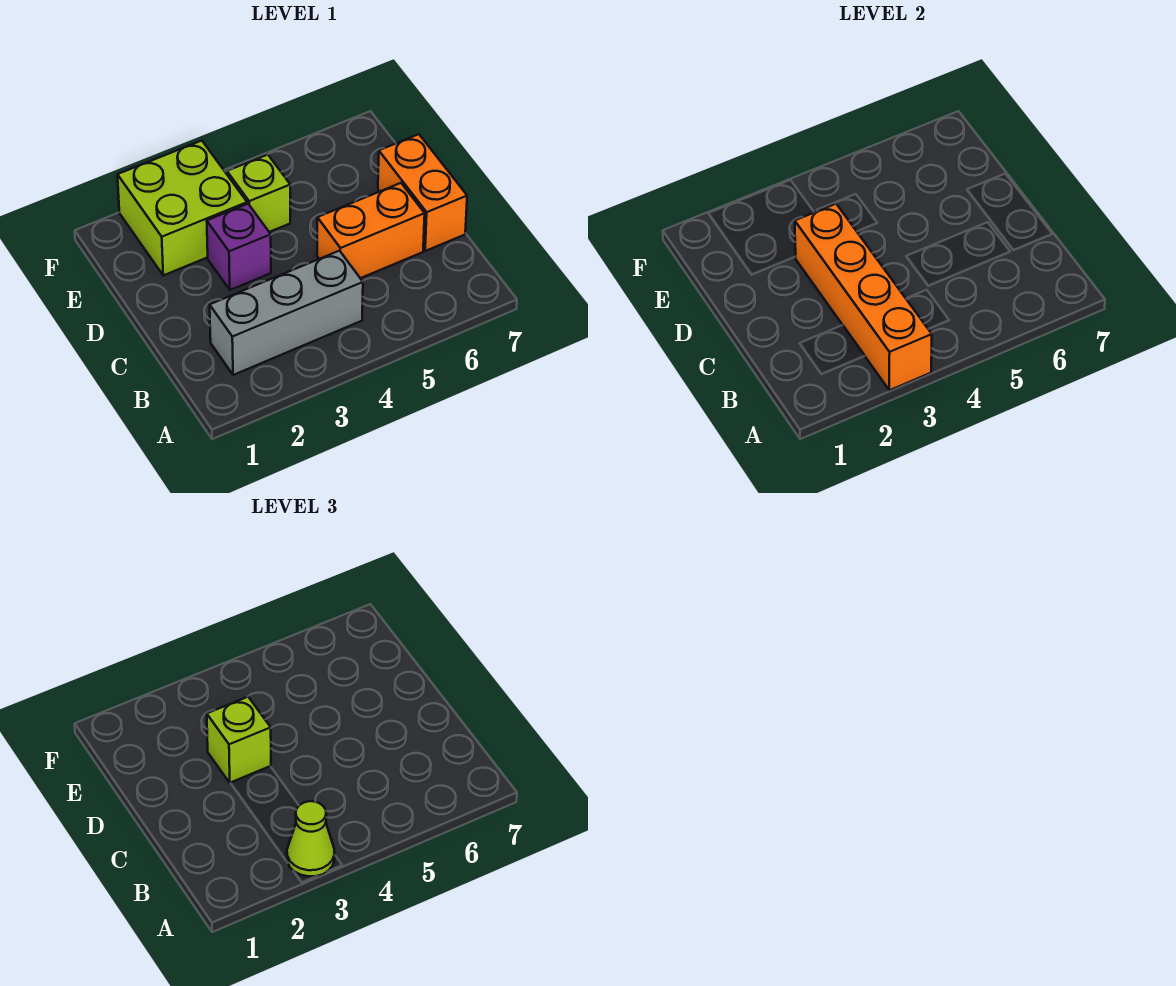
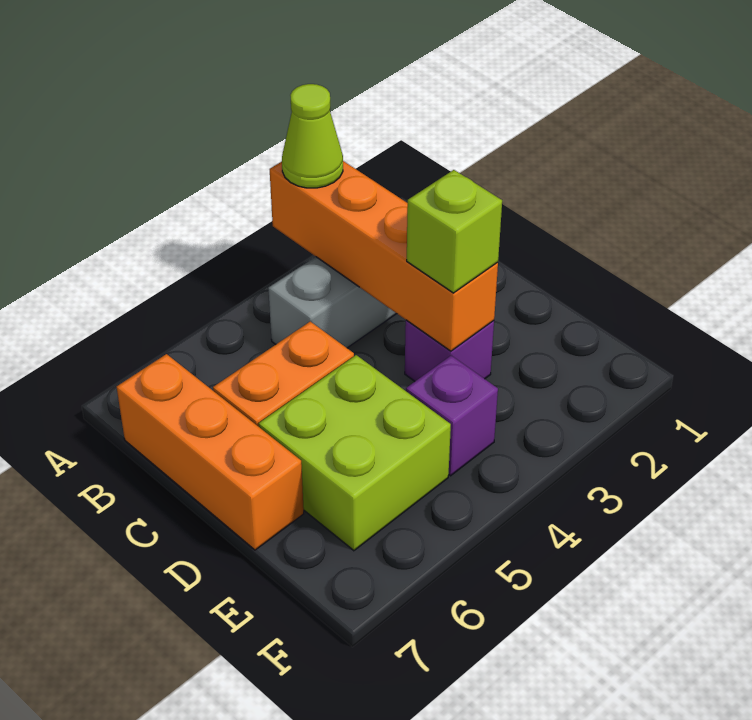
orange brick C7:D7 level 1 -> orange brick B7:D7 level 1
lime brick E2:F3 level 1 -> lime brick D5:E6 level 1
lime brick E4 level 1 -> purple brick E4 level 1

